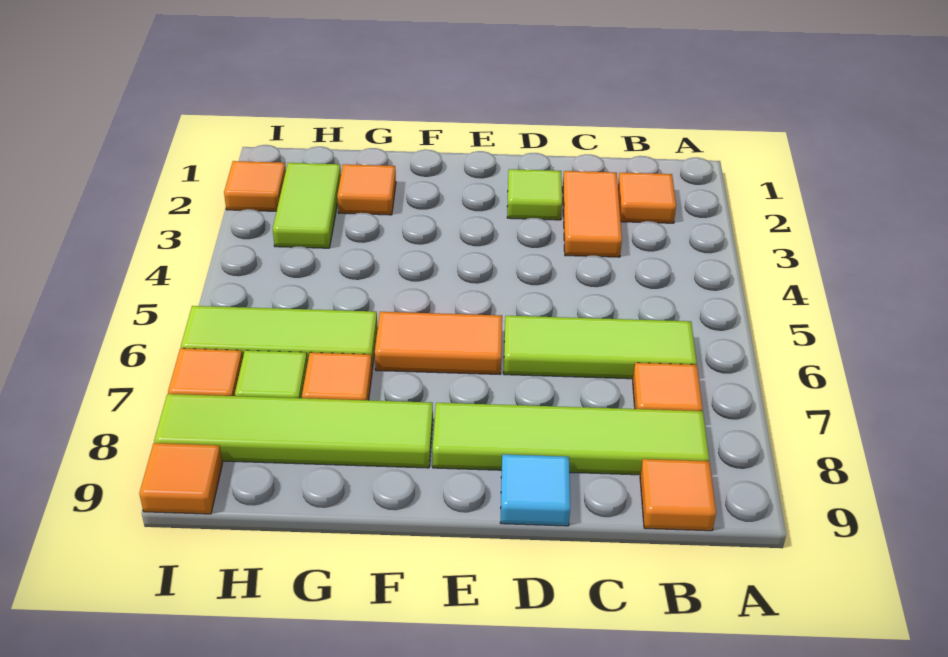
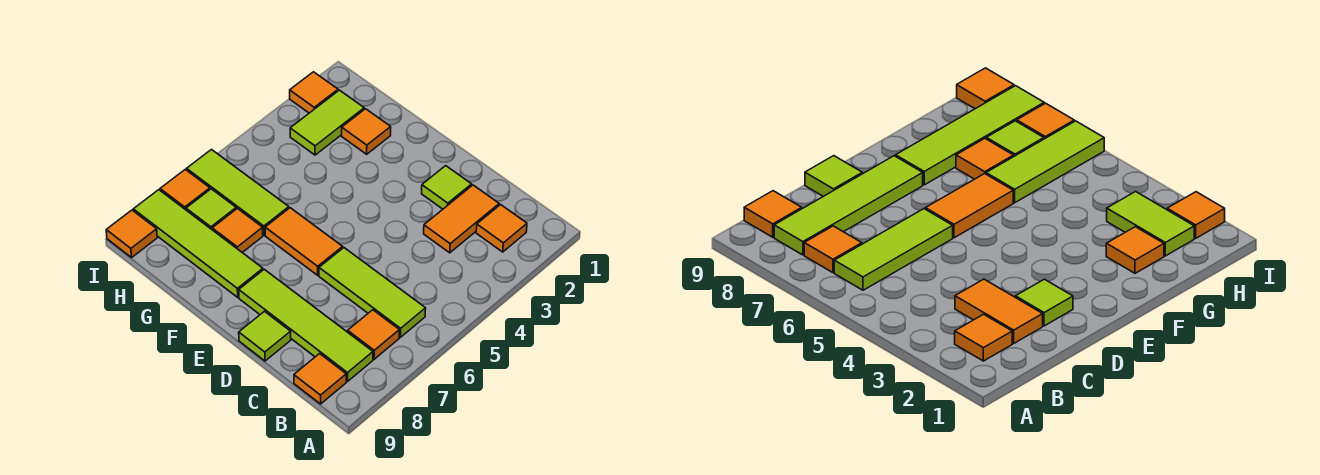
cyan tile D9 level 1 -> lime tile D9 level 1

